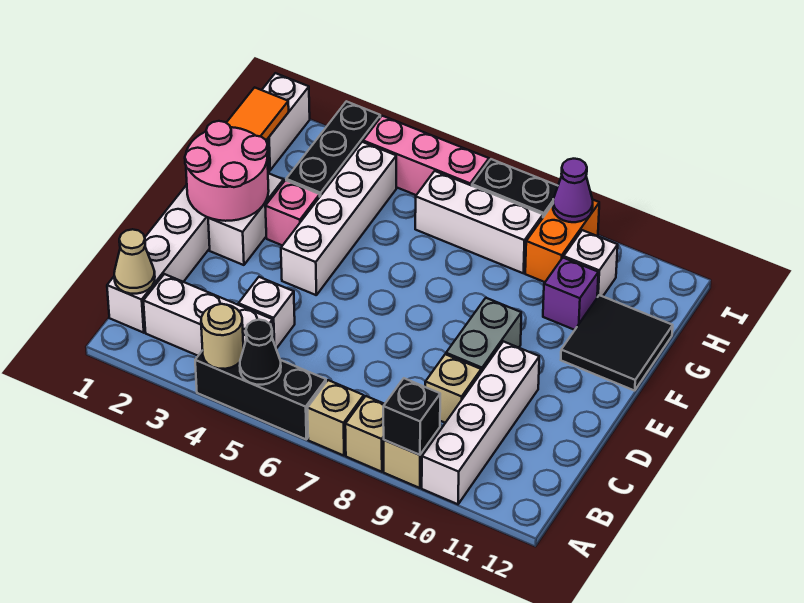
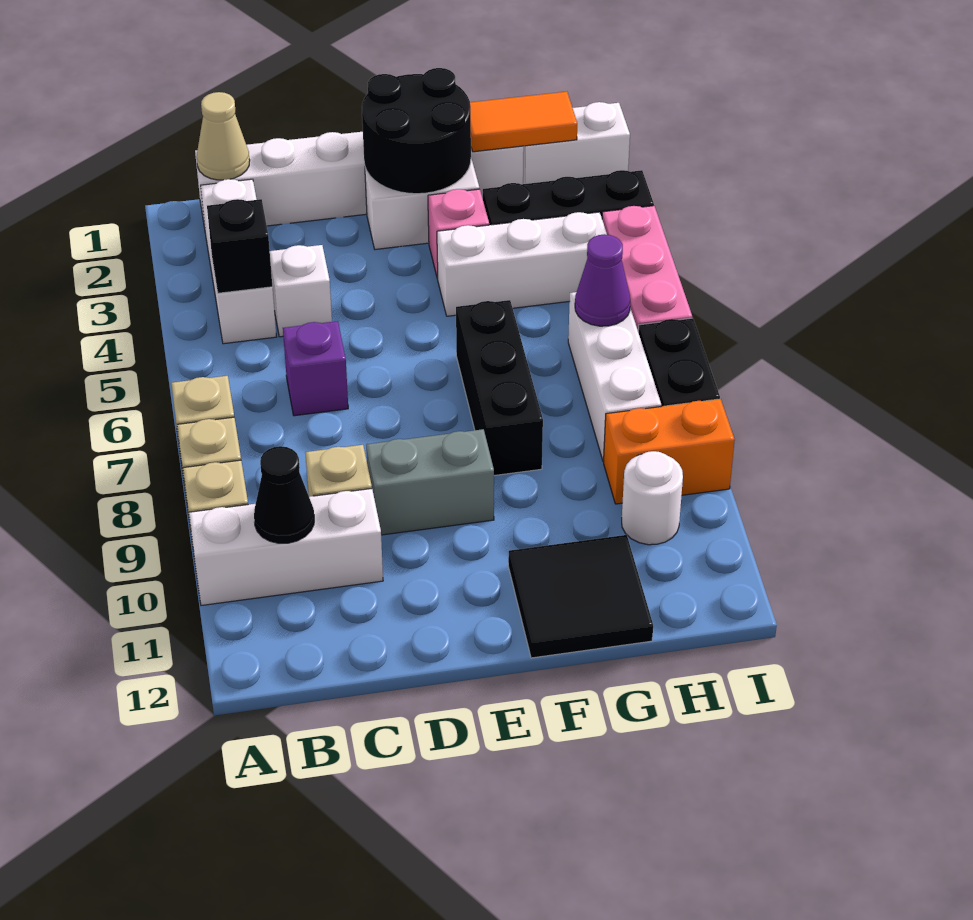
black brick A4:A6 level 1 -> black brick F6:F8 level 1
tan round brick A4 level 2 -> none
black cone A5 level 2 -> black cone B10 level 2
black brick A9 level 2 -> black brick B4 level 2
white brick A10:D10 level 1 -> white brick A10:C10 level 1
pink round brick E1:F2 level 2 -> black round brick E1:F2 level 2
white brick E4:H4 level 1 -> white brick F4:H4 level 1
purple brick G10 level 1 -> purple brick C6 level 1
white brick H10 level 1 -> white round brick H10 level 1
purple cone I9 level 2 -> purple cone H6 level 2

